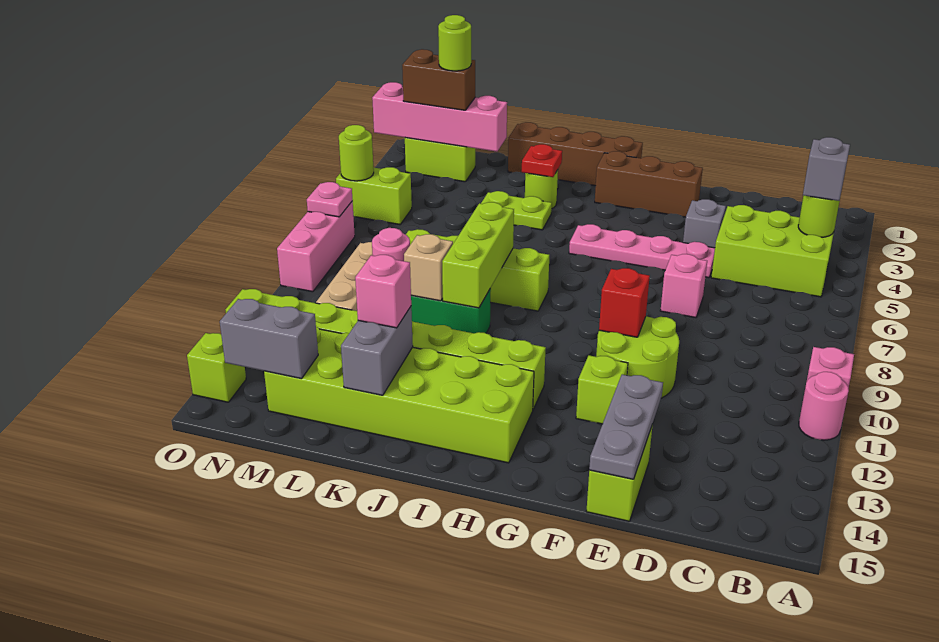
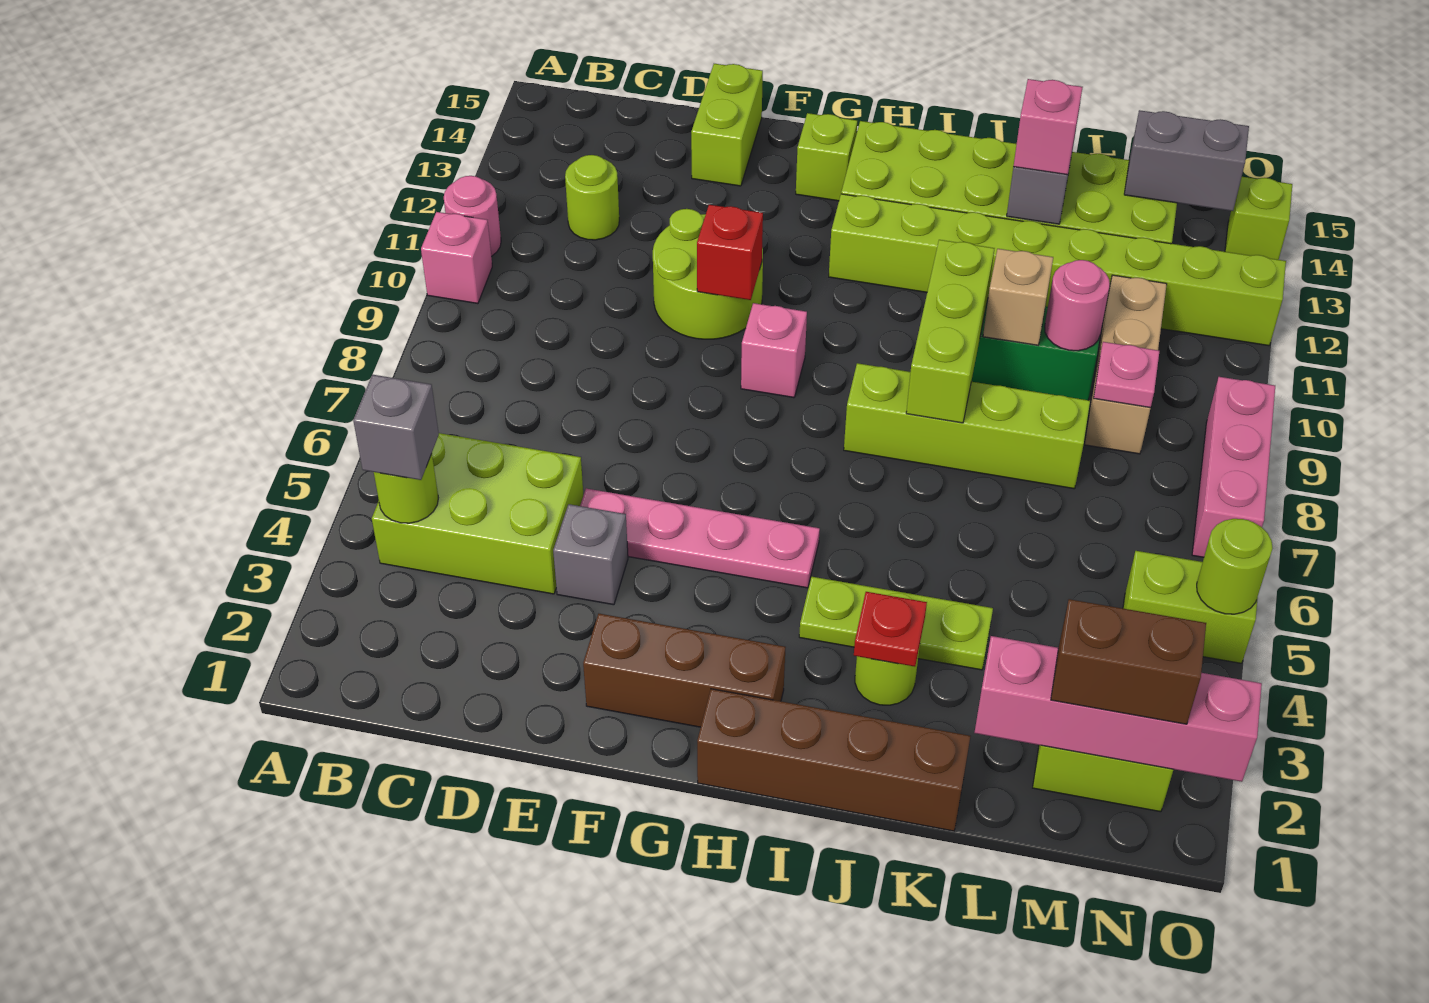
pink brick E7 level 1 -> pink brick G9 level 1
grey plate E13:E15 level 2 -> none
lime brick F12 level 1 -> lime brick G14 level 1
lime plate J4:K4 level 1 -> lime plate I4:K4 level 1
lime round brick M2 level 4 -> lime round brick C12 level 1
pink plate O7 level 2 -> pink plate M9 level 2

